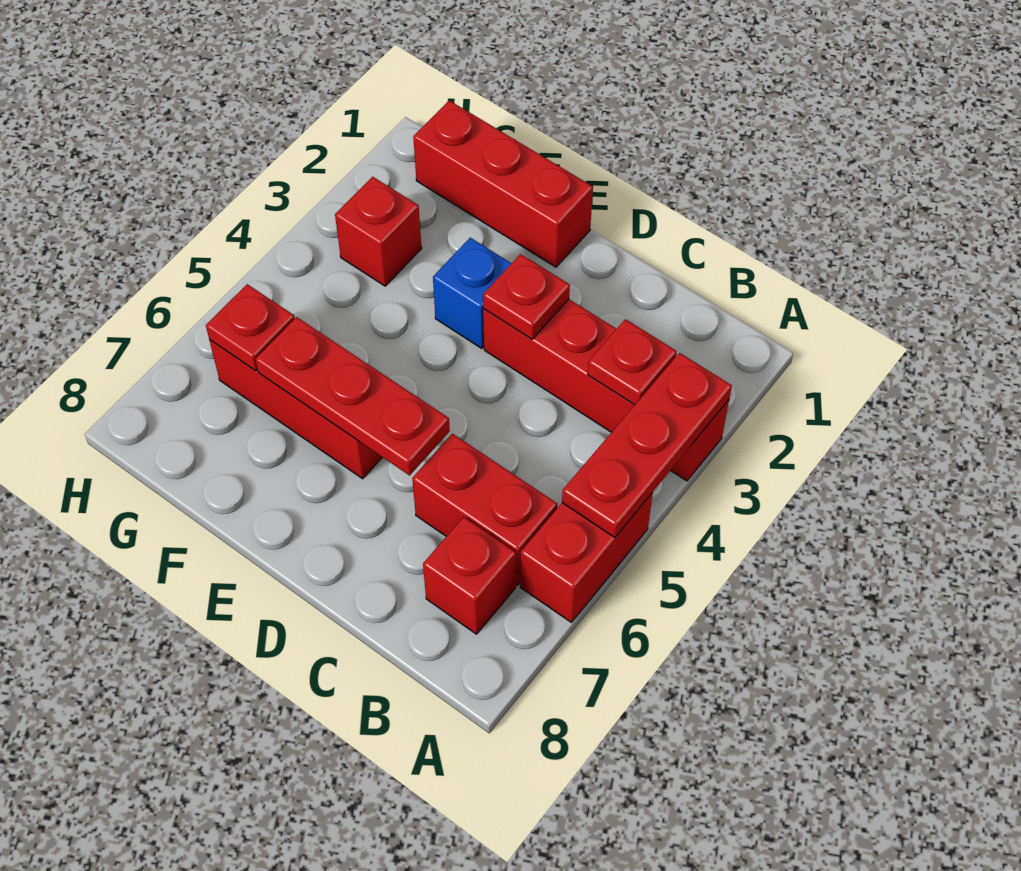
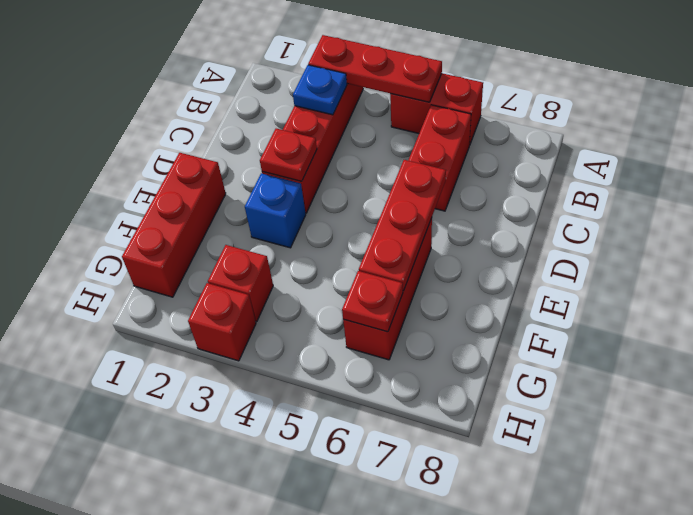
red plate B3 level 2 -> blue plate B3 level 2
red brick B7 level 1 -> red brick H3 level 1

